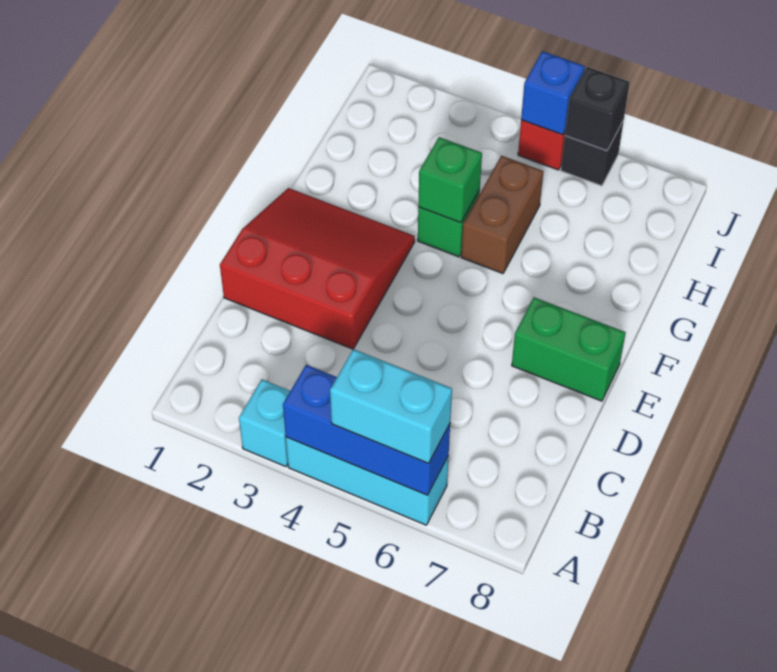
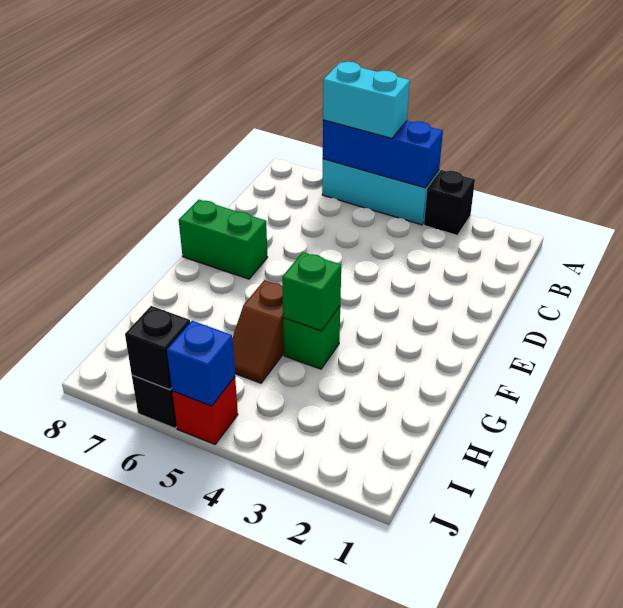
cyan brick A3 level 1 -> black brick A3 level 1
red slope D1:F3 level 1 top D -> none
brown brick G5:H5 level 1 -> brown slope G5:H5 level 1 top G

